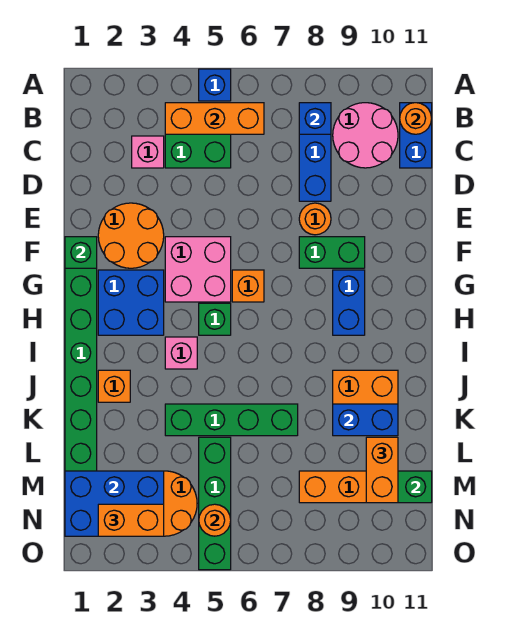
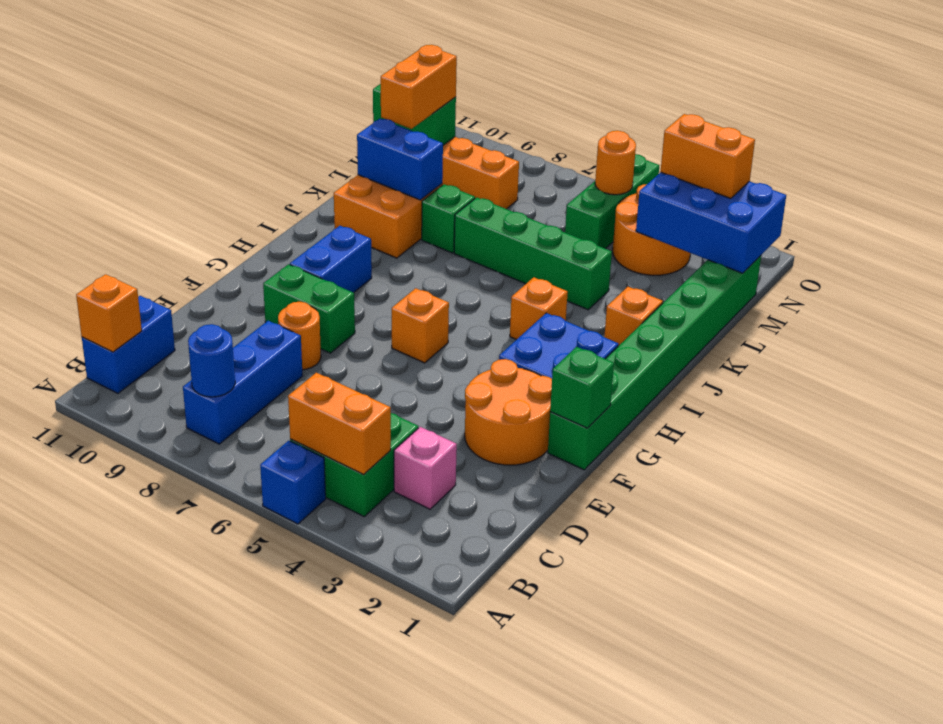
orange brick B4:B6 level 2 -> orange brick B4:B5 level 2
blue brick B8 level 2 -> blue round brick B8 level 2
pink round brick B9:C10 level 1 -> none
orange round brick B11 level 2 -> orange brick B11 level 2
pink brick F4:G5 level 1 -> none
green brick H5 level 1 -> green brick K8 level 1
pink brick I4 level 1 -> orange brick I4 level 1
green brick L5:O5 level 1 -> green brick M5:O5 level 1

